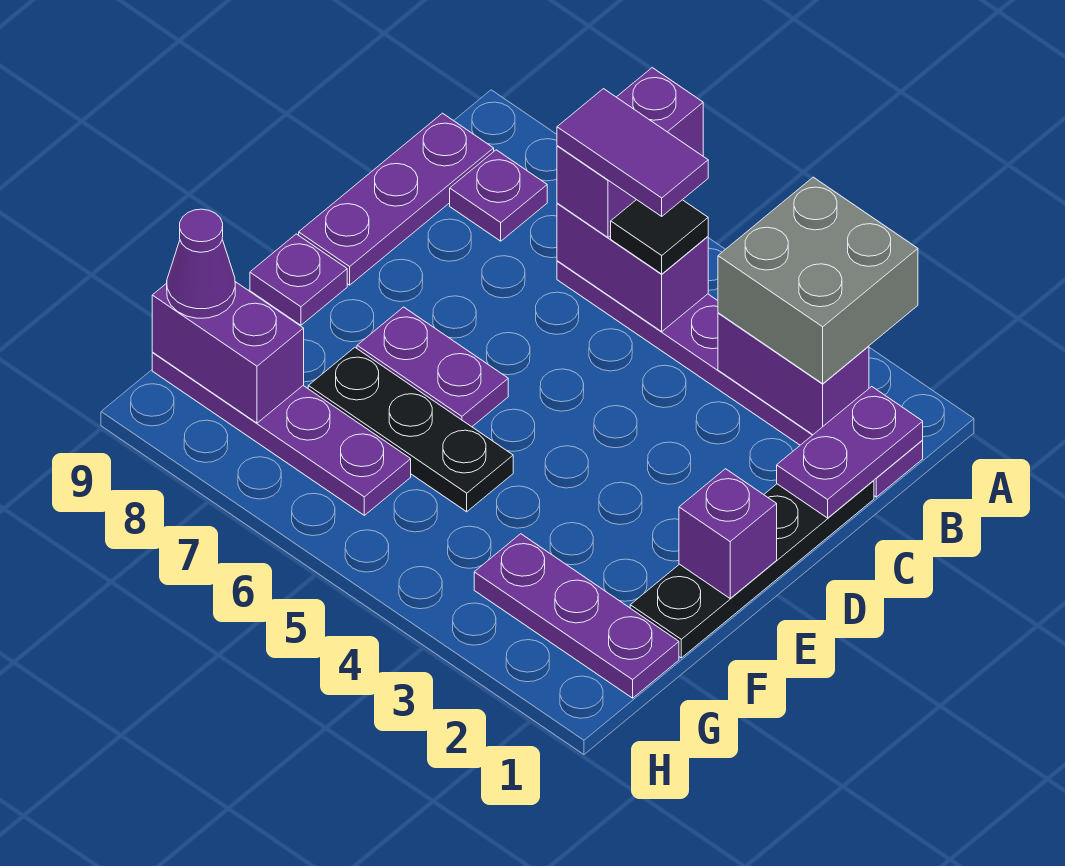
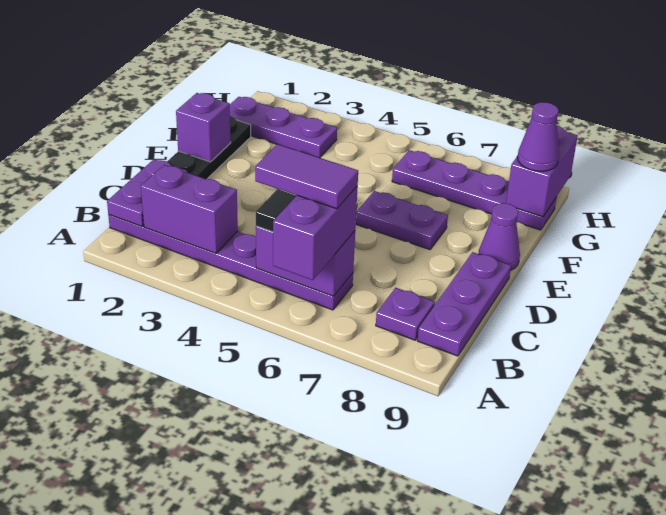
grey brick A2:B3 level 3 -> none
purple plate E9 level 1 -> purple cone E9 level 1
black plate F5:F7 level 1 -> none
purple brick G8:G9 level 2 -> purple brick G9:H9 level 2

